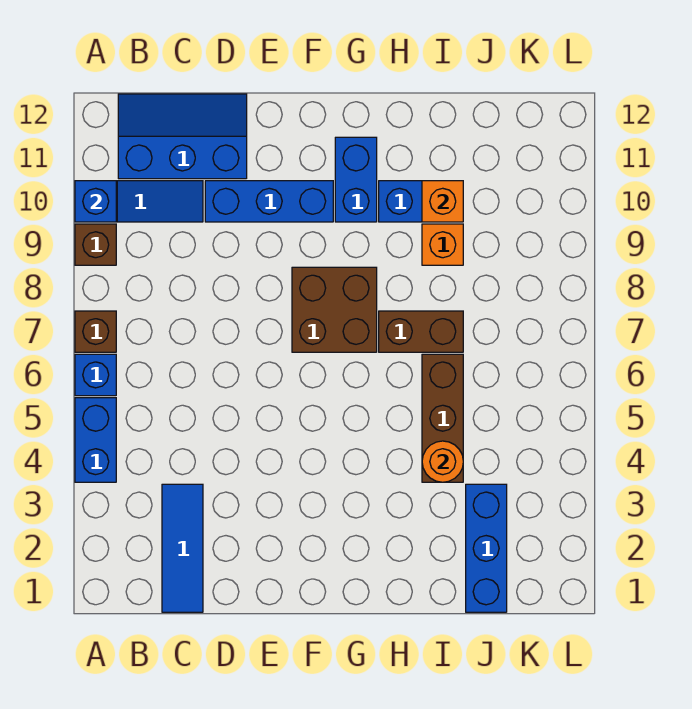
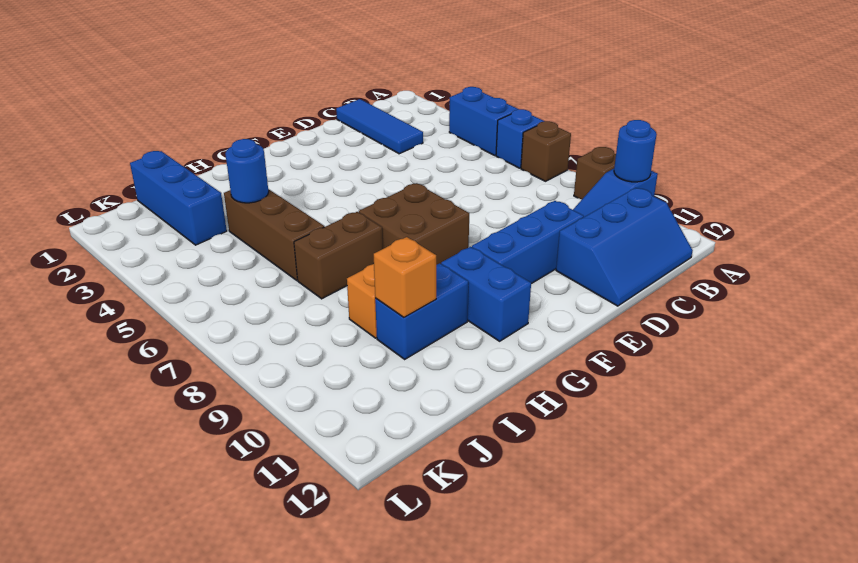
blue brick A10 level 2 -> blue round brick A10 level 2
orange round brick I4 level 2 -> blue round brick I4 level 2

